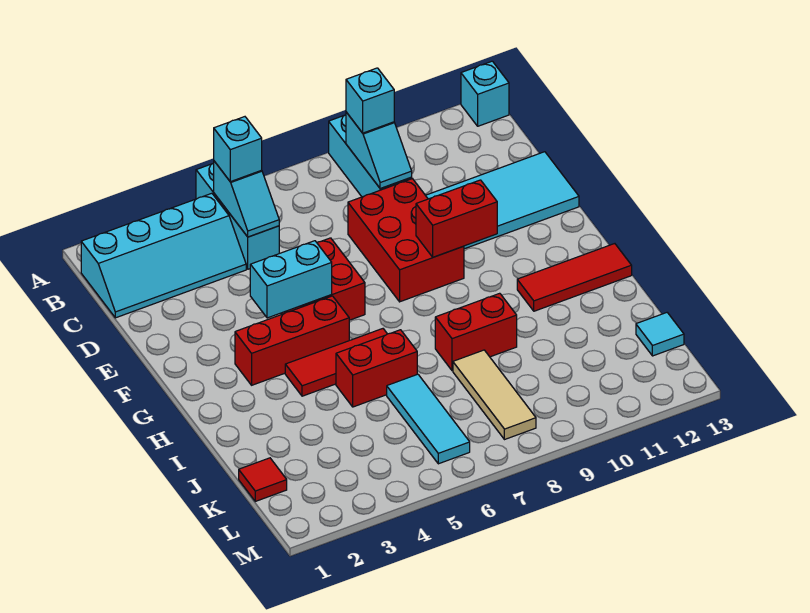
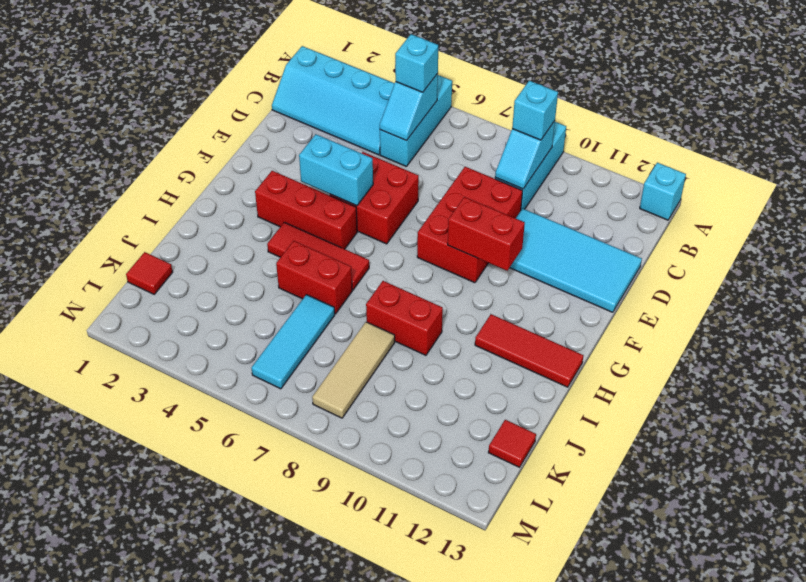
cyan tile K13 level 1 -> red tile K13 level 1

